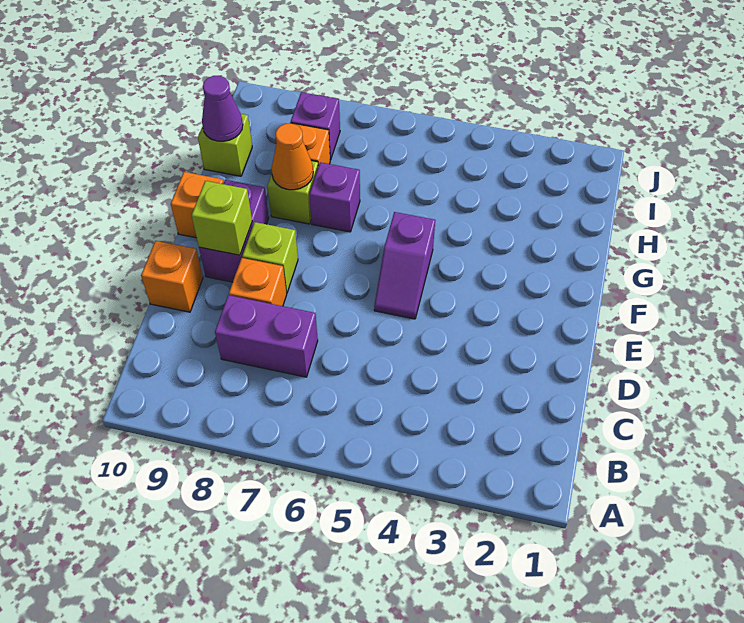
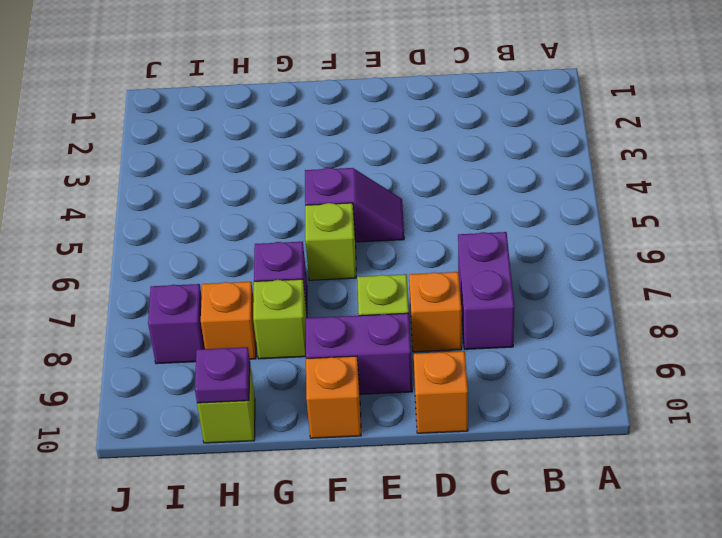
lime brick E9 level 2 -> lime brick F6 level 1
orange cone G8 level 2 -> none
purple cone H10 level 2 -> purple plate H10 level 2

